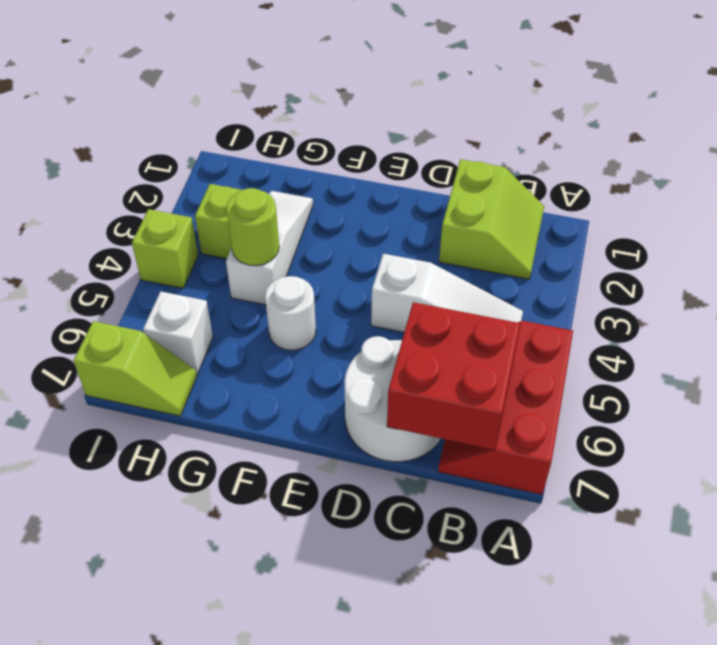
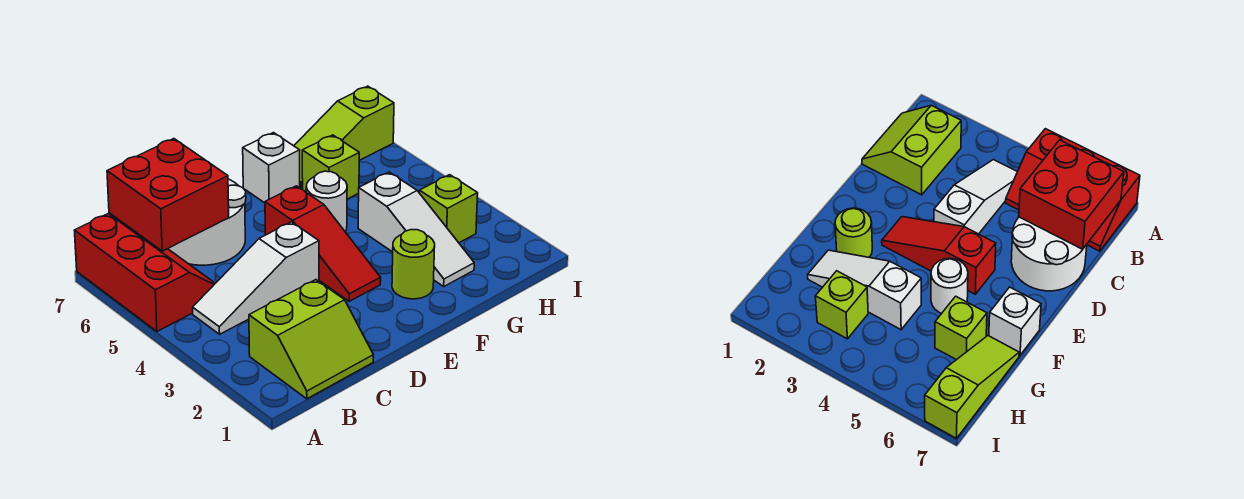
lime slope B1:C2 level 1 top C -> lime slope B1:C2 level 1 top 2
none -> red slope E3:E5 level 1 top 5
lime round brick G4 level 2 -> lime round brick F2 level 1
white brick H6 level 1 -> white brick F7 level 1
lime slope H7:I7 level 1 top I -> lime slope G7:I7 level 1 top I
lime brick I4 level 1 -> lime brick G6 level 1

